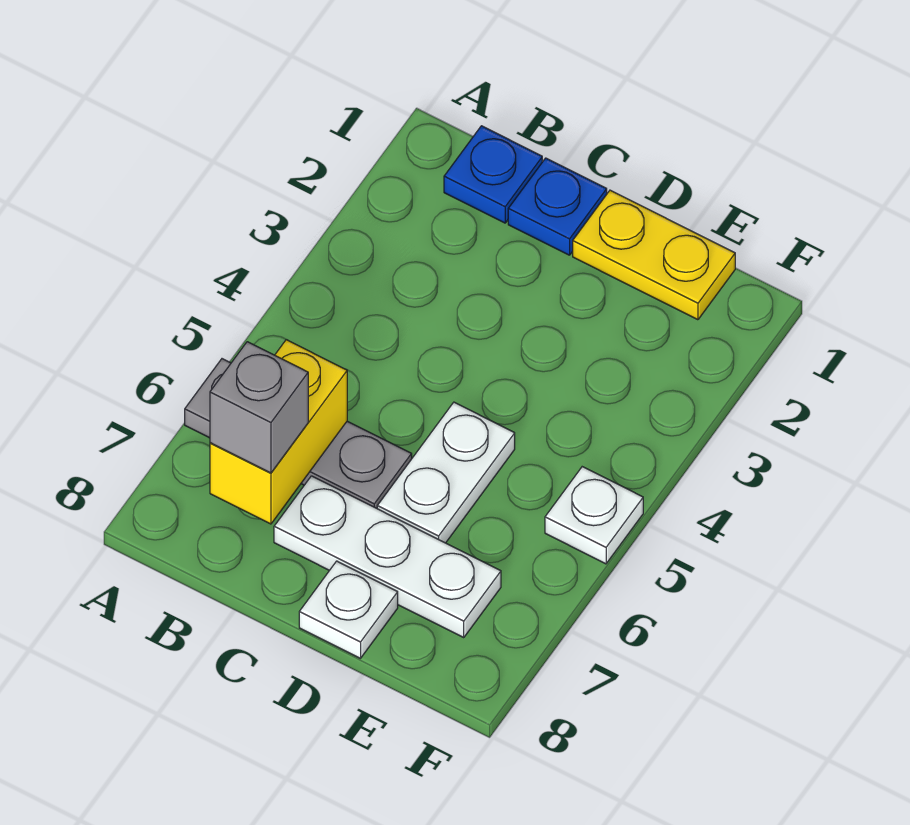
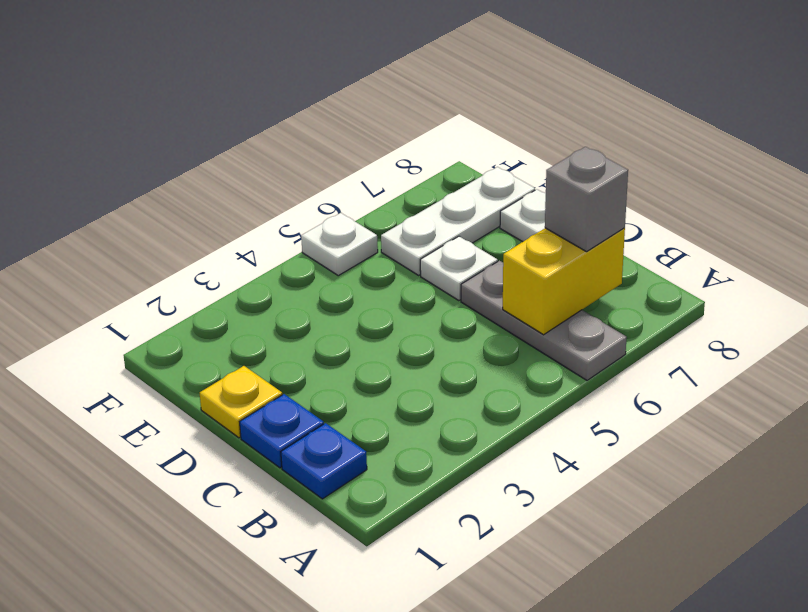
white plate C7:E7 level 1 -> white plate E6:E8 level 1
yellow plate D1:E1 level 1 -> yellow plate D1 level 1
white plate D5:D6 level 1 -> white plate D6 level 1

